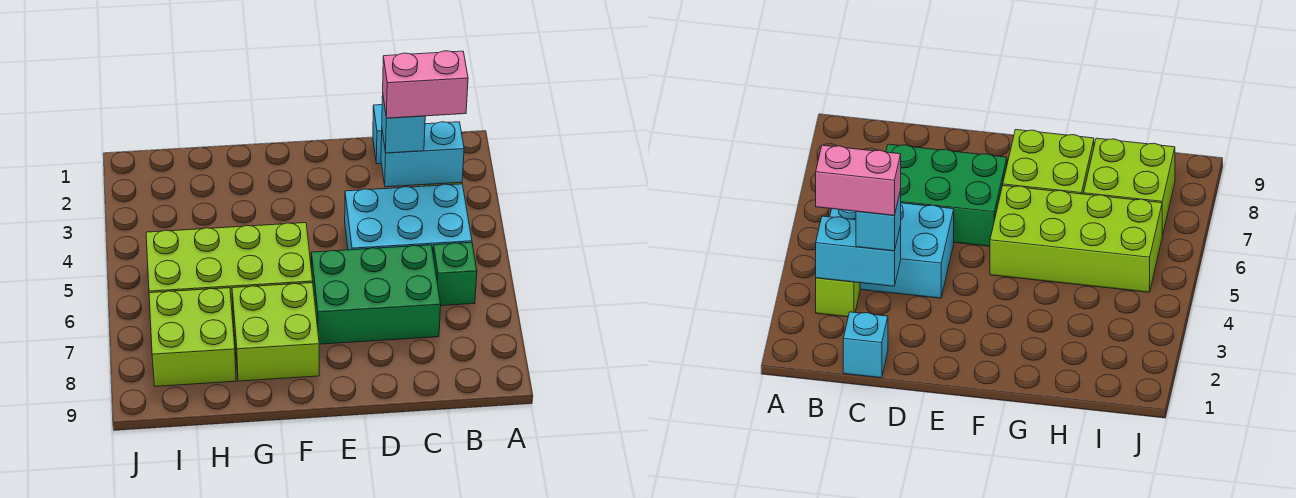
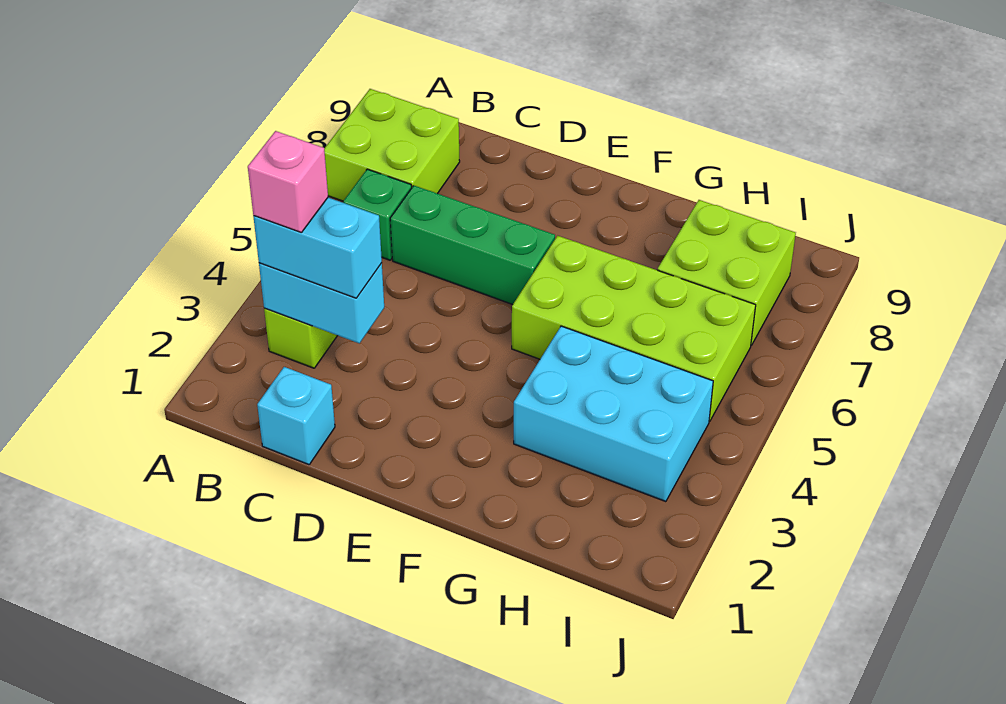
pink brick B3:C3 level 4 -> pink brick B3 level 4
cyan brick B4:D5 level 1 -> cyan brick G3:I4 level 1
cyan brick C3 level 3 -> cyan brick B3:C3 level 3
green brick C6:E7 level 1 -> green brick C6:E6 level 1
lime brick F7:G8 level 1 -> lime brick A7:B8 level 1

